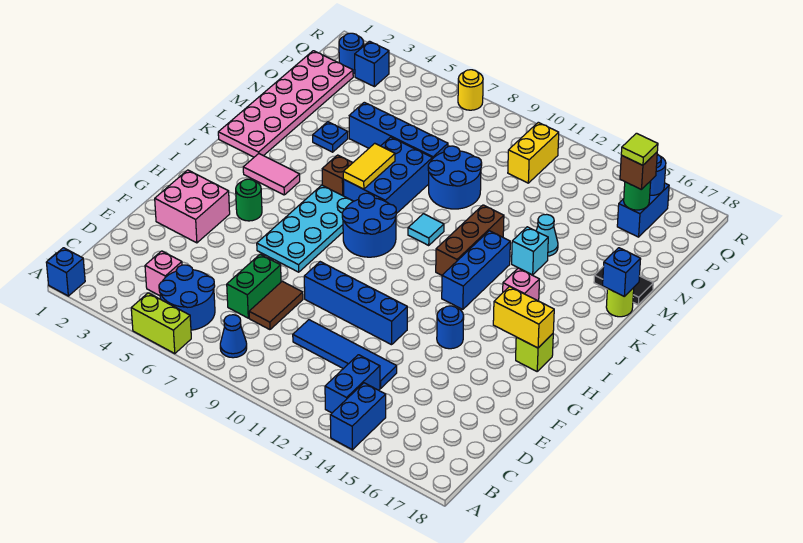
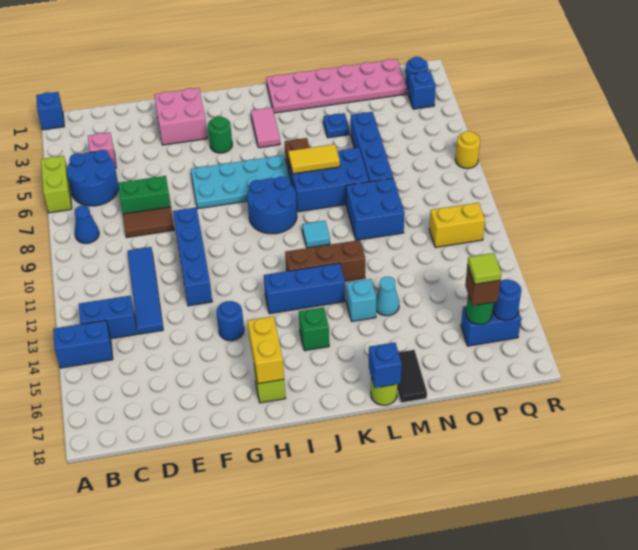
pink brick J15 level 1 -> green brick J15 level 1
blue round brick M9:N10 level 1 -> blue brick M9:N10 level 1

